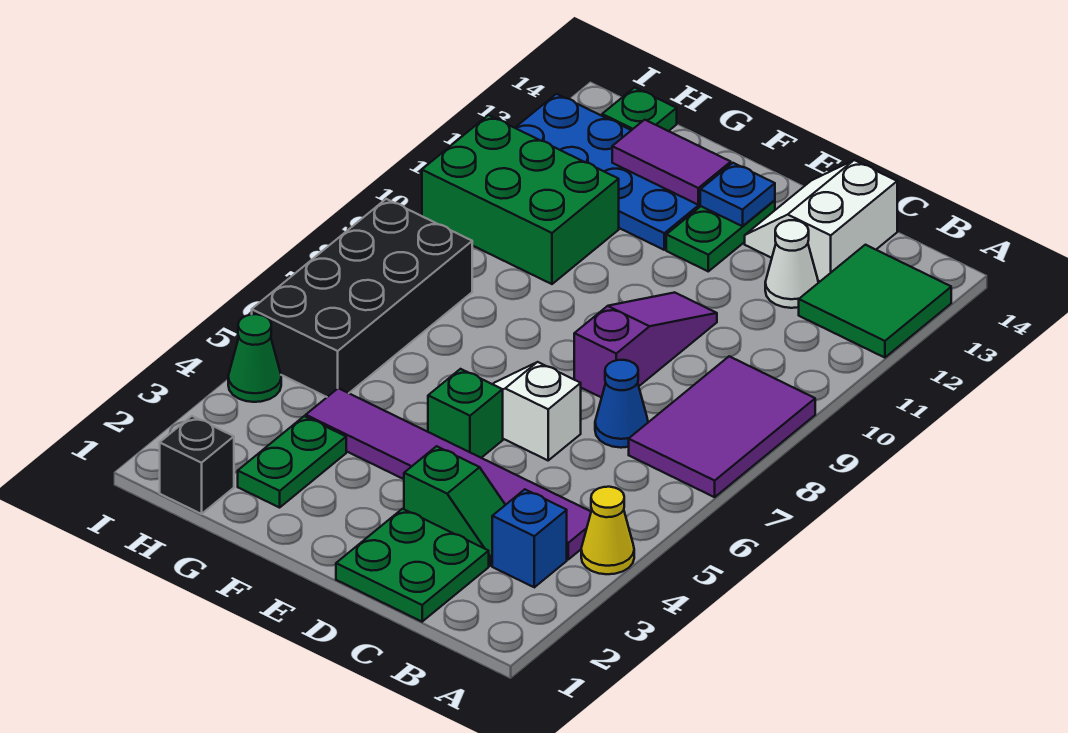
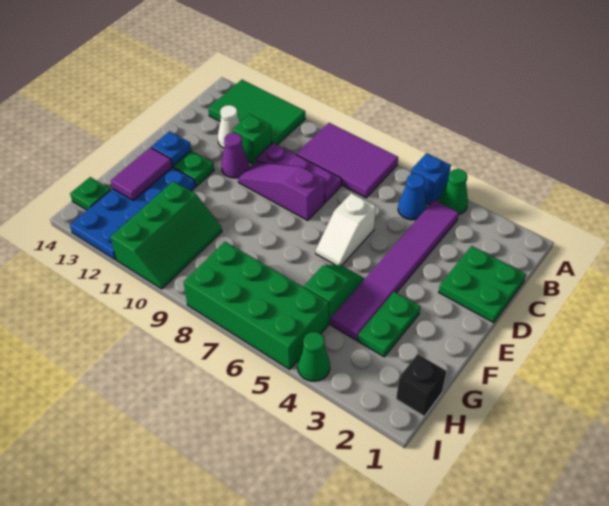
yellow cone A4 level 1 -> green cone A4 level 1
green tile A12:B13 level 1 -> green tile A11:B13 level 1
blue brick B3 level 1 -> blue brick A5 level 1
green slope C3:D3 level 1 top D -> green slope F5:G5 level 1 top G
blue cone C7 level 1 -> blue cone B5 level 1
none -> purple plate C8:C10 level 1
white slope C13:D14 level 1 top C -> none
none -> purple cone D11 level 1
green brick E5 level 1 -> green brick C11 level 1
green plate G2:G3 level 1 -> green plate F3:G3 level 1
green brick G10:I11 level 1 -> green slope G10:I11 level 1 top 11
black brick H5:I8 level 1 -> green brick H5:I8 level 1

